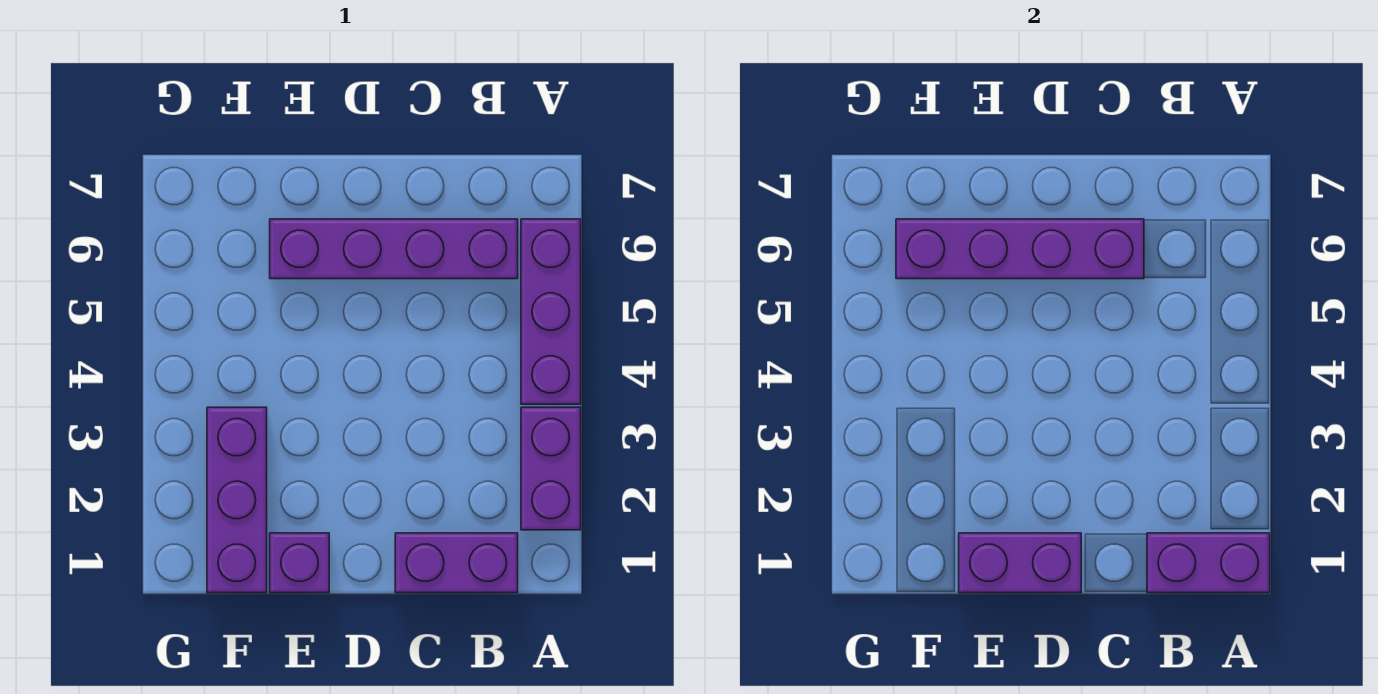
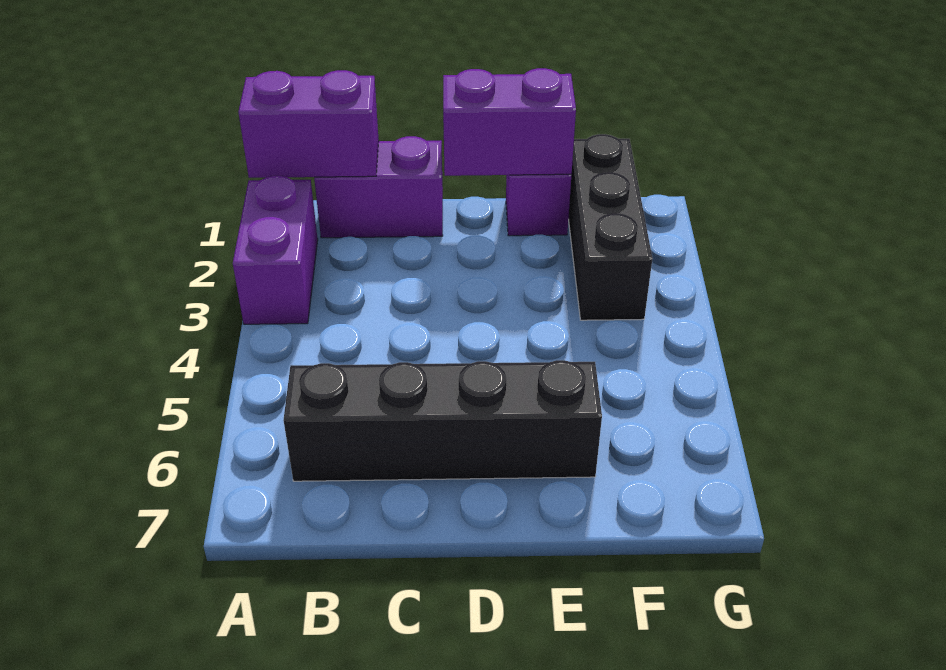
purple brick A4:A6 level 1 -> none
purple brick B6:E6 level 1 -> black brick B6:E6 level 1
purple brick C6:F6 level 2 -> none
purple brick F1:F3 level 1 -> black brick F1:F3 level 1

